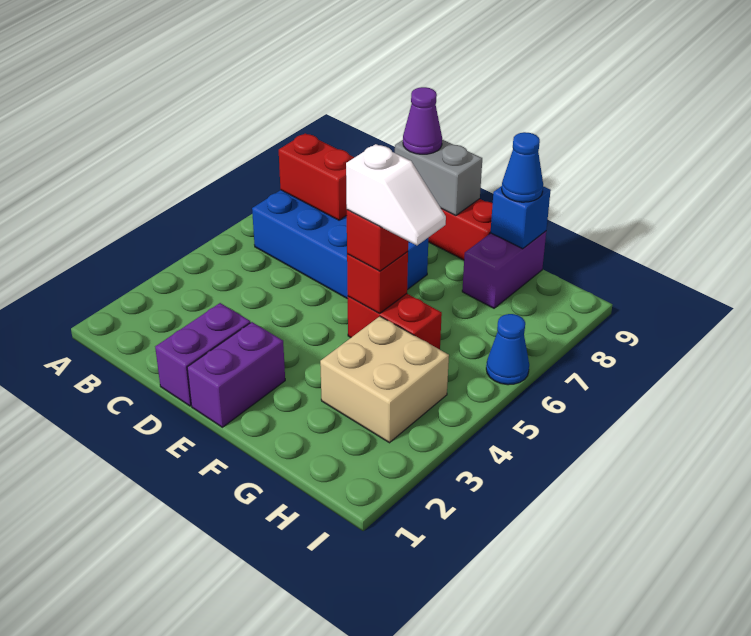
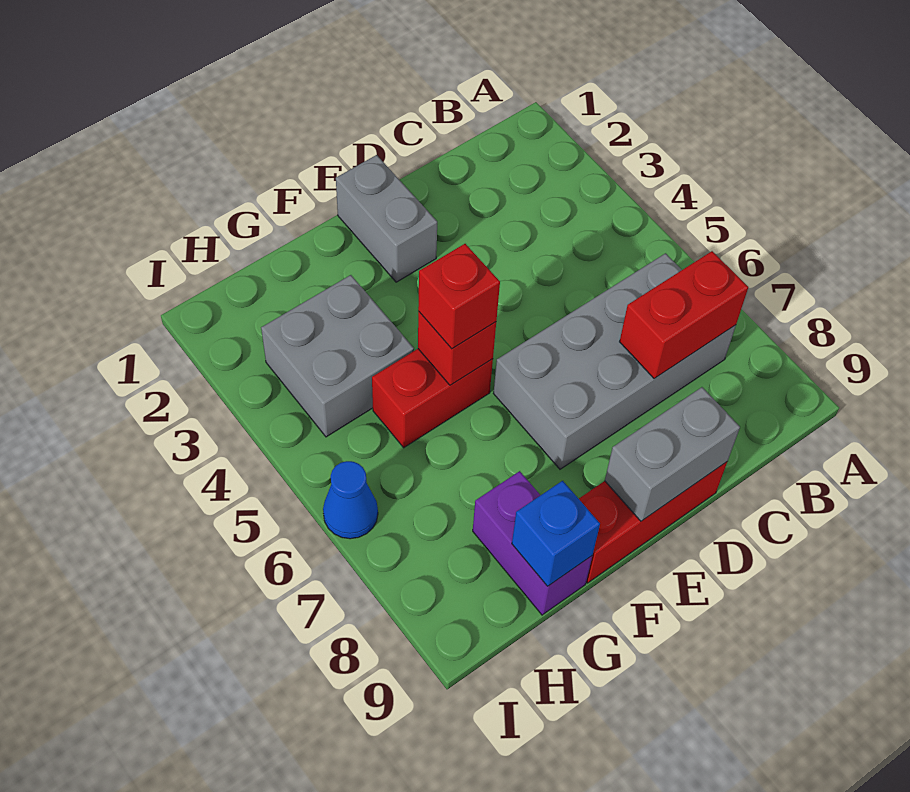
blue brick B6:E7 level 1 -> grey brick B6:E7 level 1
purple brick D1:D2 level 1 -> none
purple cone D9 level 3 -> none
purple brick E1:E2 level 1 -> grey brick E1:E2 level 1
white slope F5:G5 level 4 top F -> none
tan brick G3:H4 level 1 -> grey brick G3:H4 level 1
blue cone G9 level 3 -> none

